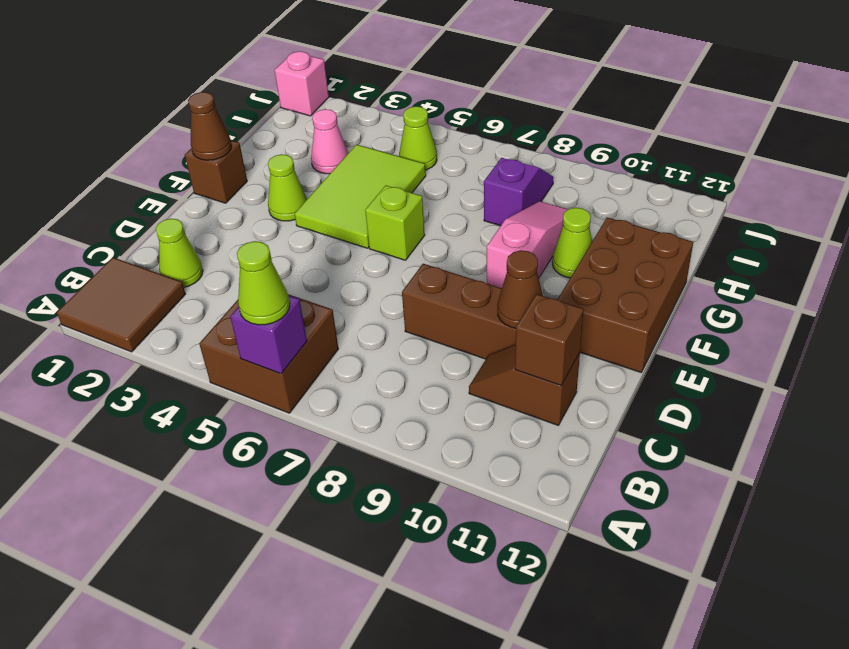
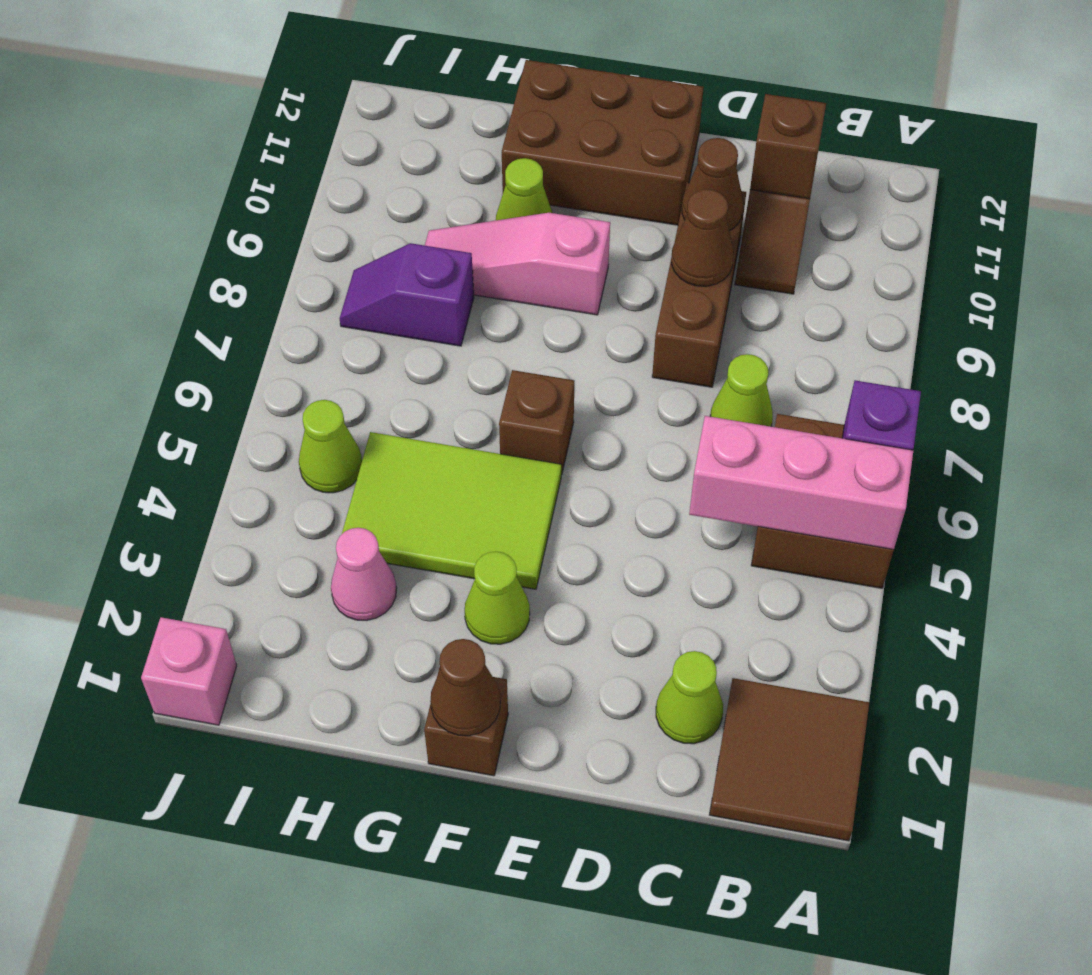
none -> pink brick A5:C5 level 2
lime cone A6 level 3 -> lime cone C7 level 1
none -> brown cone D9 level 2
lime brick F6 level 1 -> brown brick F6 level 1

